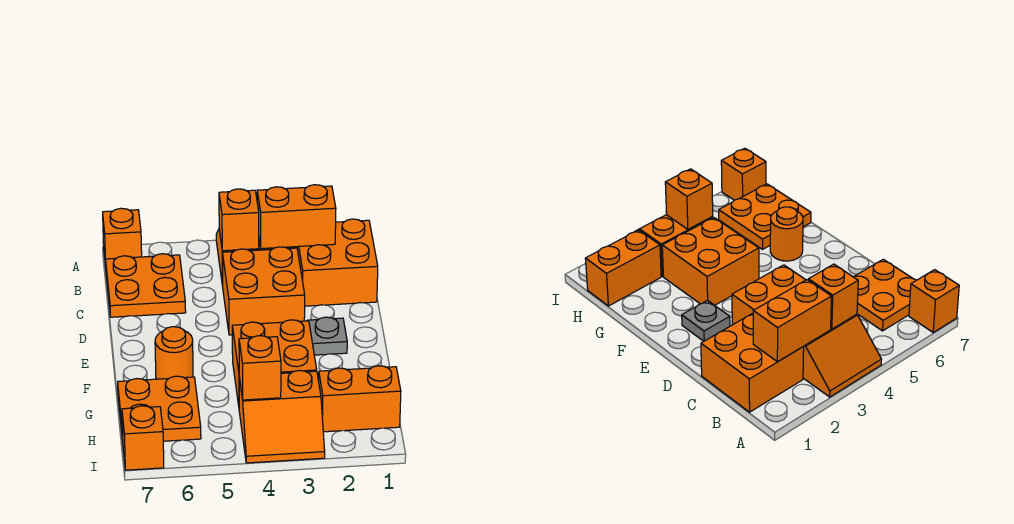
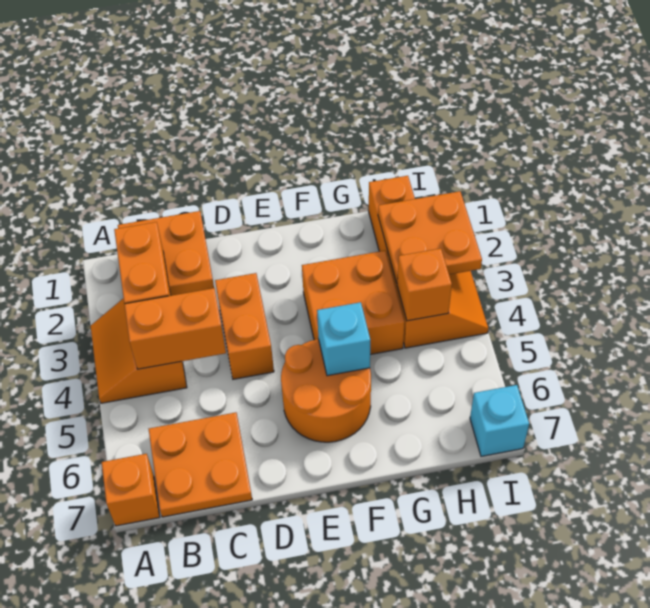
orange brick B4 level 2 -> orange brick B4:C4 level 2
orange brick C3:D4 level 1 -> orange brick D3:D4 level 1
grey plate E2 level 1 -> none
none -> cyan brick F5 level 2
orange round brick F6 level 1 -> orange round brick E5:F6 level 1
orange plate G6:H7 level 1 -> orange plate H2:I3 level 2
orange brick I7 level 1 -> cyan brick I7 level 1

